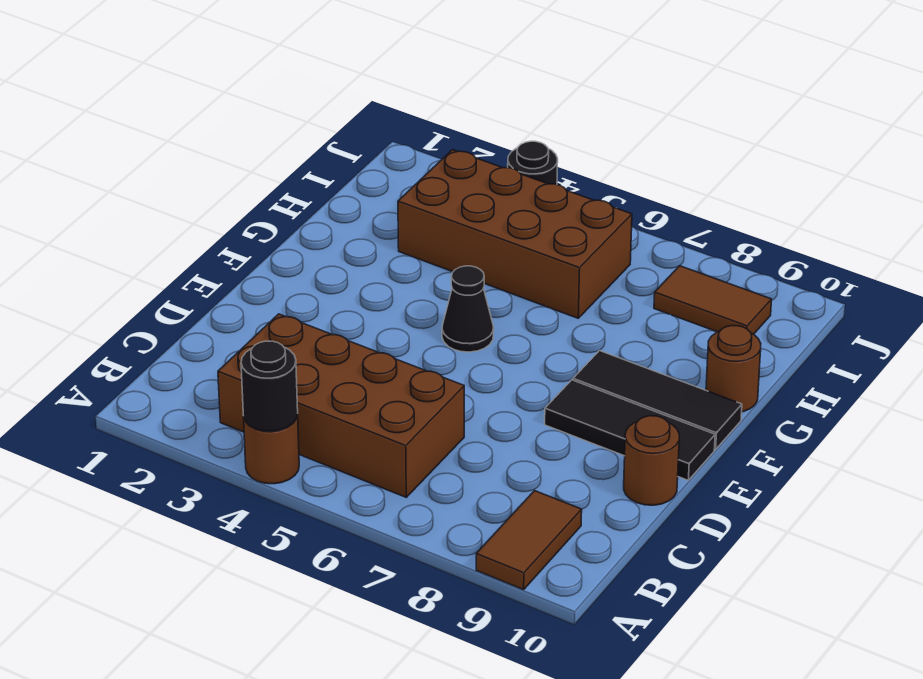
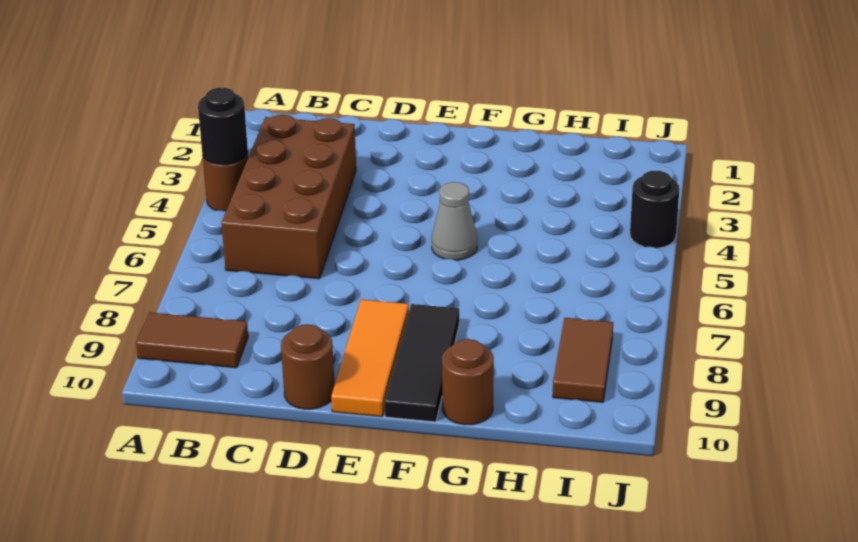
black tile E8:E10 level 1 -> orange tile E8:E10 level 1
black cone F5 level 1 -> grey cone F5 level 1
brown brick H3:I6 level 1 -> none

